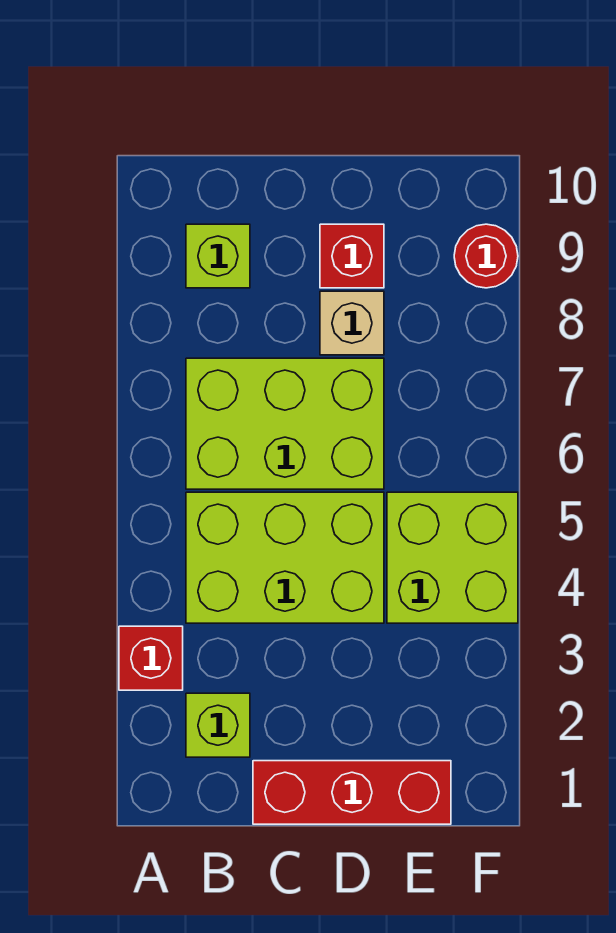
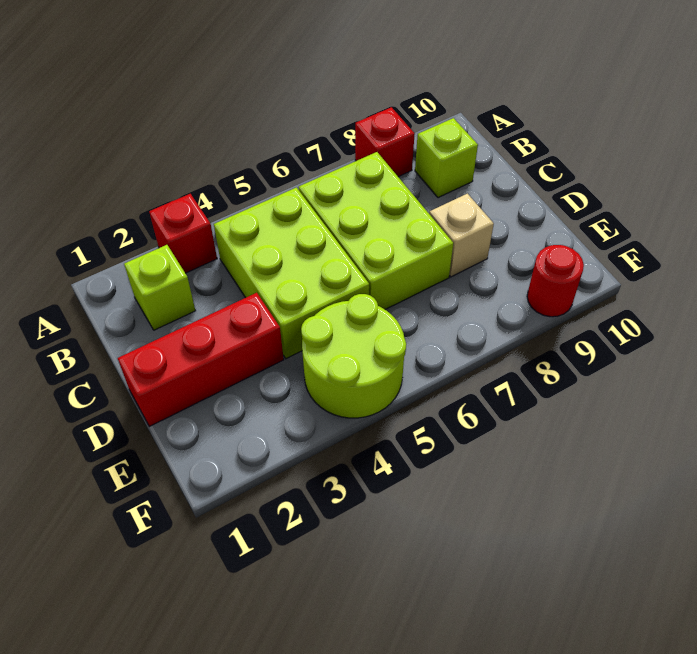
red brick C1:E1 level 1 -> red brick D1:D3 level 1
red brick D9 level 1 -> red brick A8 level 1
lime brick E4:F5 level 1 -> lime round brick E4:F5 level 1

